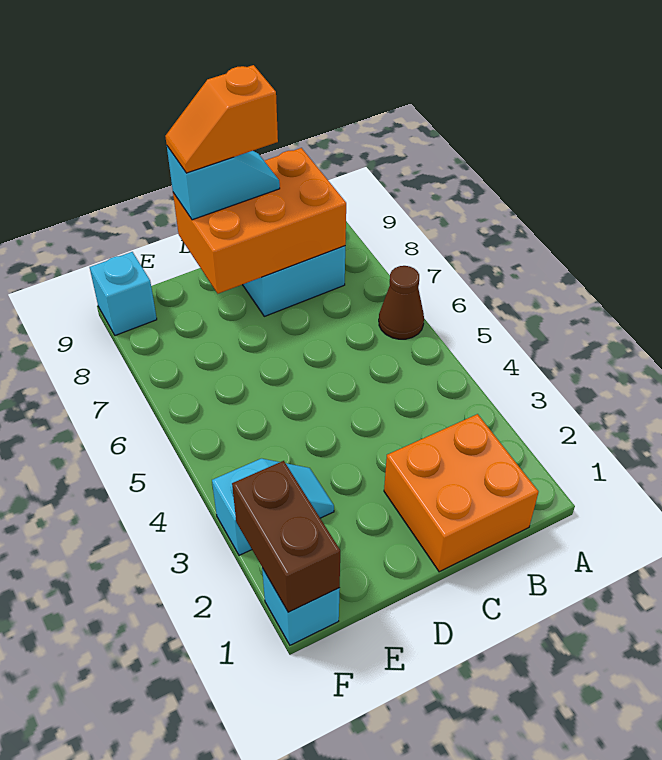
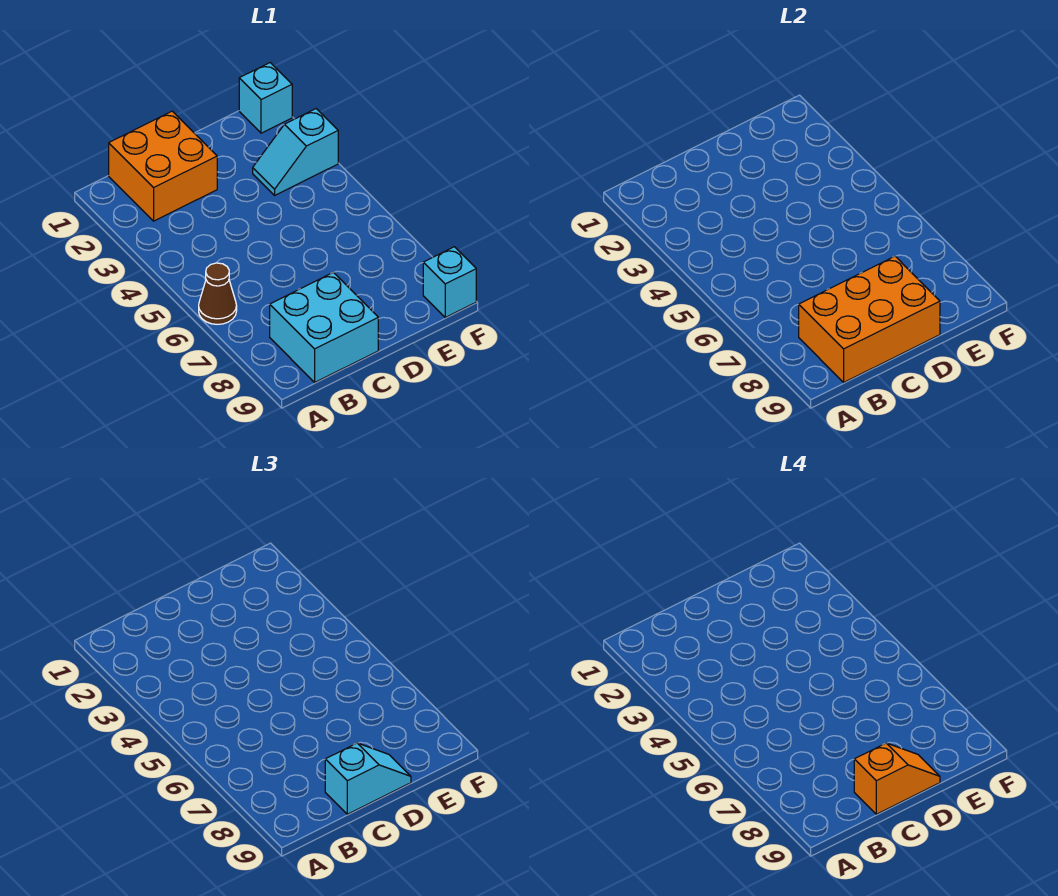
cyan slope C9:D9 level 3 top D -> cyan slope C9:D9 level 3 top C
brown brick F1:F2 level 2 -> none

